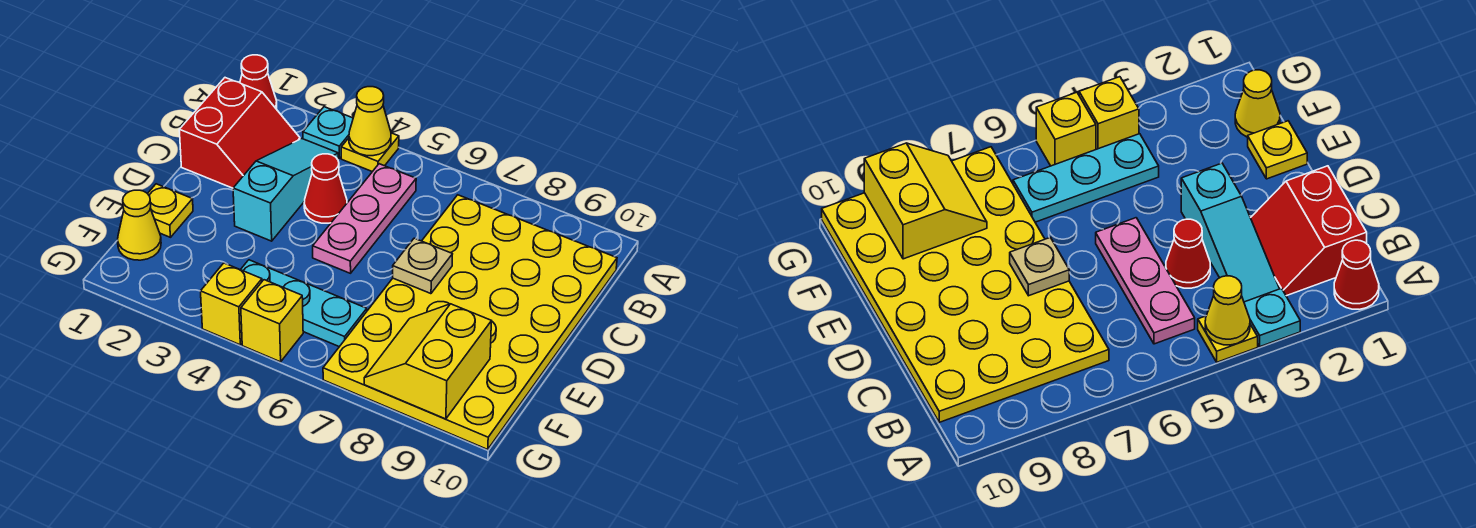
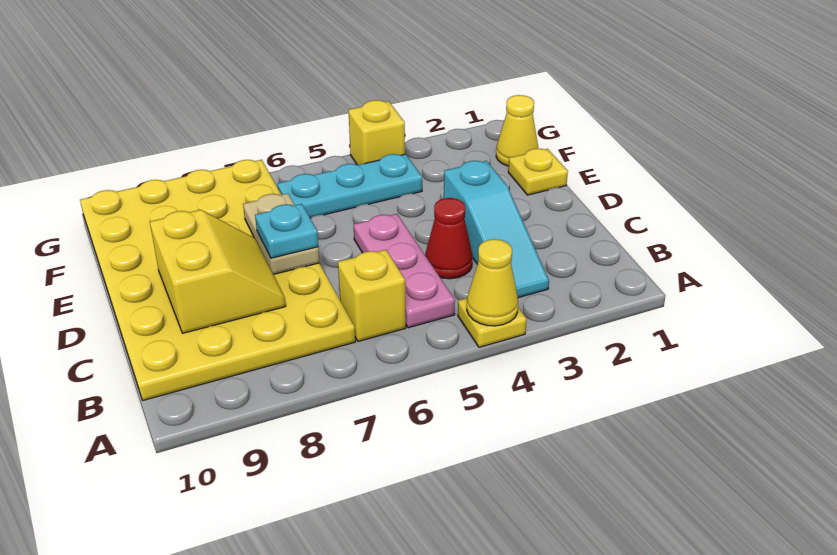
red cone A1 level 1 -> none
cyan plate A3 level 1 -> cyan plate D7 level 3
red slope B1:C2 level 1 top 1 -> none
tan plate D7 level 2 -> tan plate D7:E7 level 2
yellow slope F8:G9 level 2 top 9 -> yellow slope C8:D9 level 2 top 9
yellow brick G5 level 1 -> yellow brick B6 level 1

